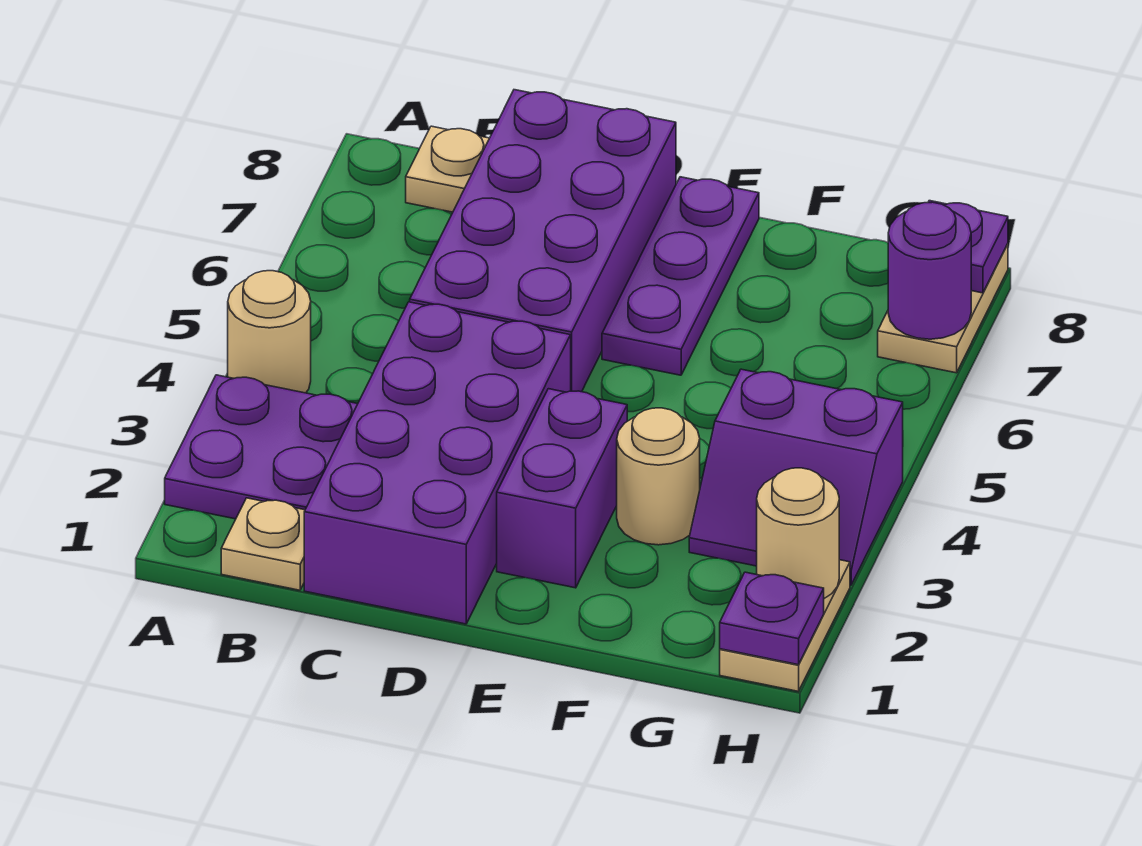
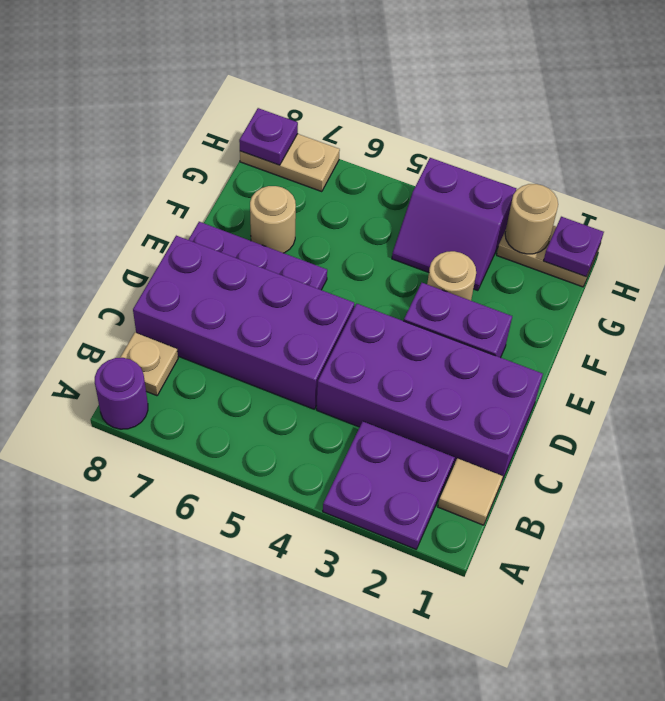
tan round brick A4 level 1 -> tan round brick F7 level 1
tan plate B1 level 1 -> tan tile B1 level 1
purple slope G3:H4 level 1 top 4 -> purple slope G3:H4 level 1 top H
purple round brick H7 level 2 -> purple round brick A8 level 1

